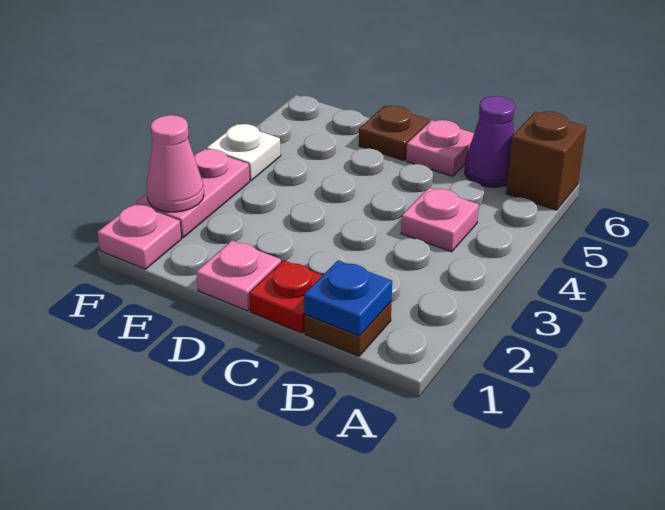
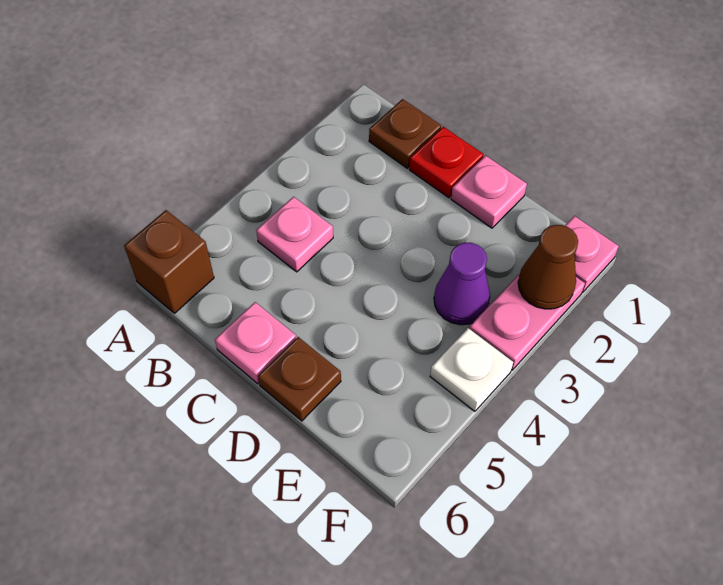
blue plate B1 level 2 -> none
purple cone B6 level 1 -> purple cone E3 level 1
pink cone F2 level 2 -> brown cone F2 level 2

